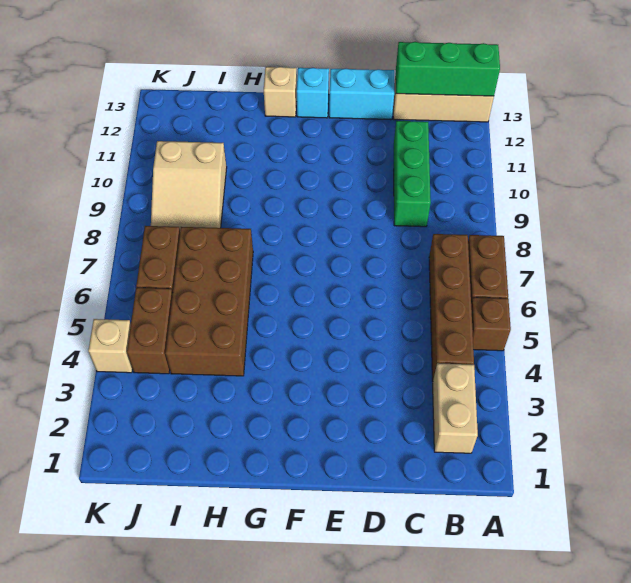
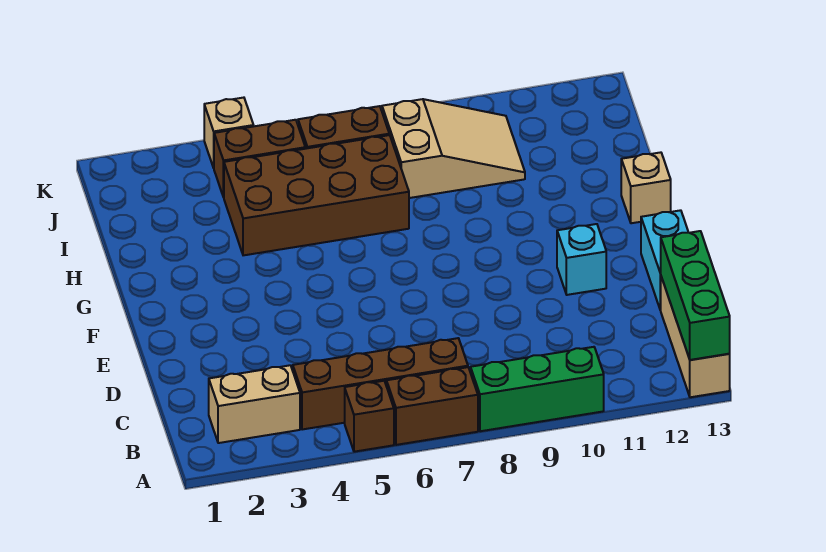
green brick C9:C11 level 1 -> green brick A8:A10 level 1
cyan brick F13 level 1 -> cyan brick E11 level 1
tan slope I8:J10 level 1 top 10 -> tan slope I8:J10 level 1 top 8

